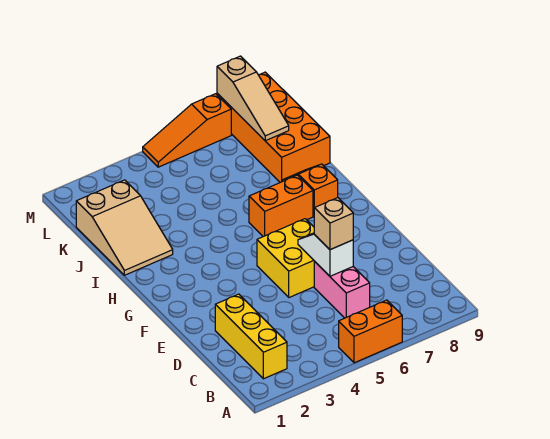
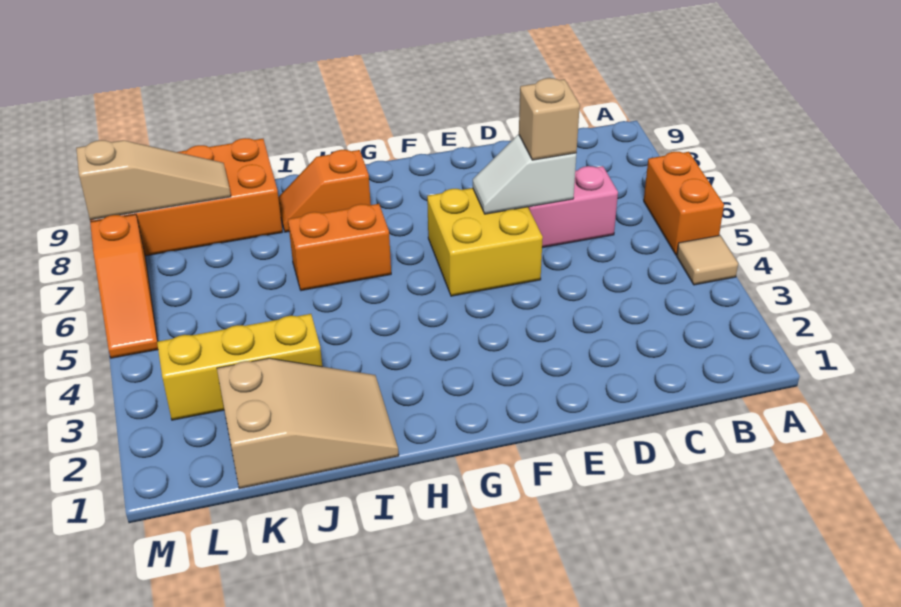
none -> tan tile A4 level 1
yellow brick B2:D2 level 1 -> yellow brick J3:L3 level 1
orange brick H6:H7 level 1 -> orange brick H6:I6 level 1

